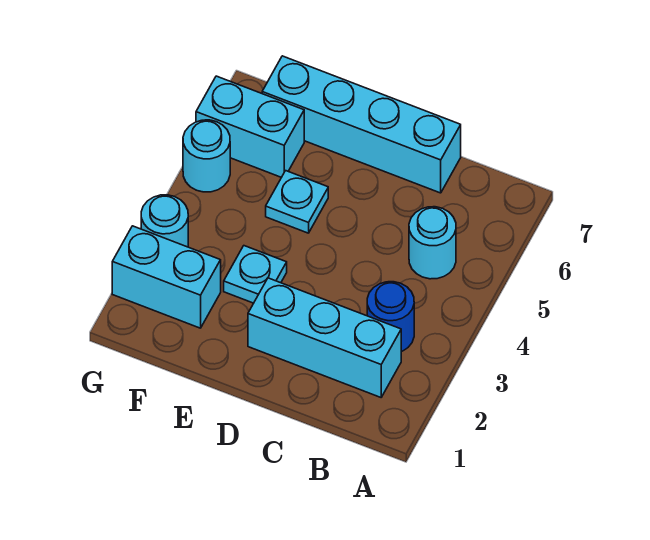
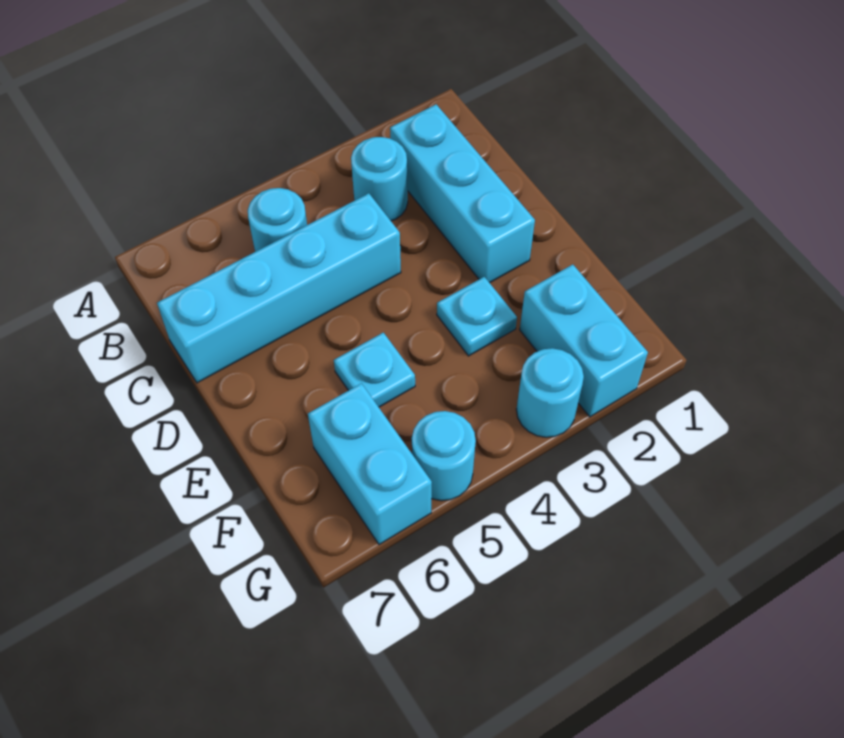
blue round brick B3 level 1 -> cyan round brick B3 level 1
cyan brick C7:F7 level 1 -> cyan brick C4:C7 level 1

